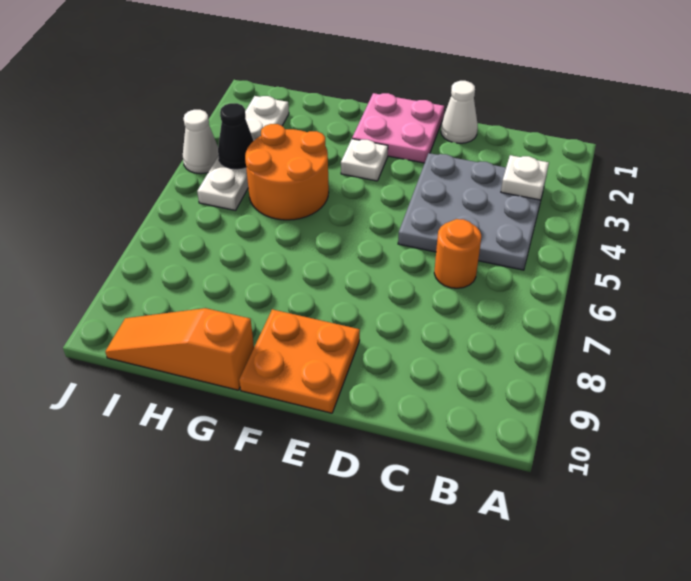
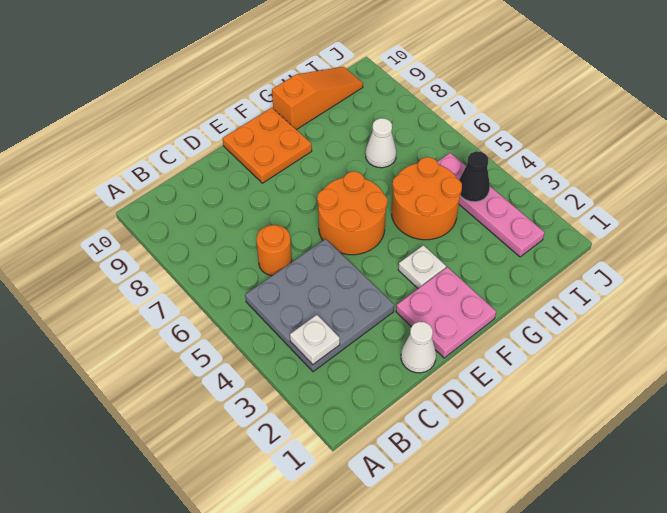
none -> orange round brick E5:F6 level 1
white plate I2:I5 level 1 -> pink plate I2:I5 level 1
white cone J4 level 1 -> white cone H7 level 1

